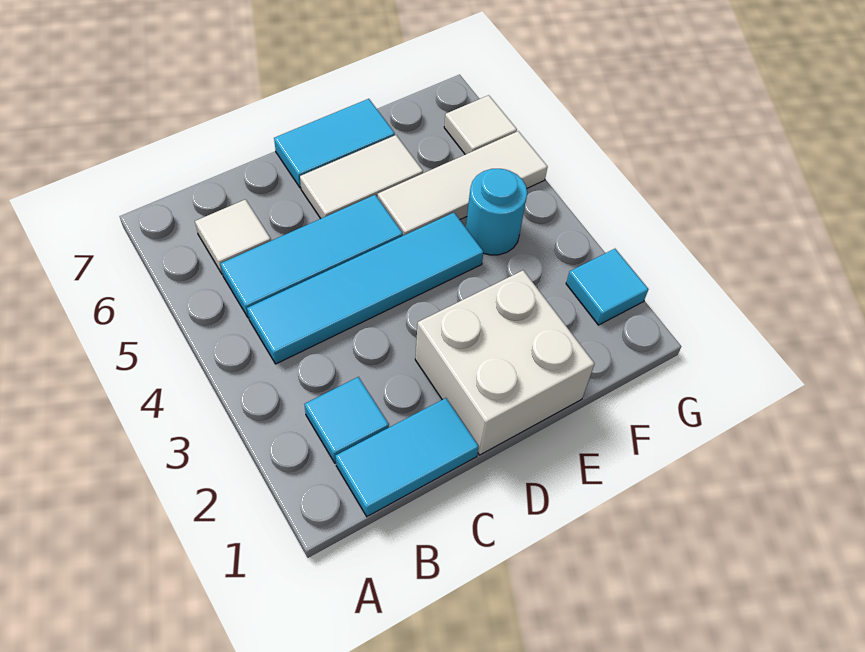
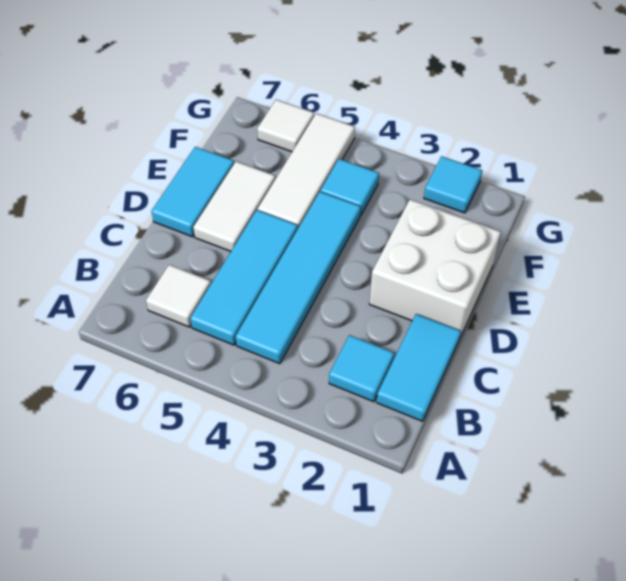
cyan round brick F4 level 1 -> cyan tile F4 level 1

